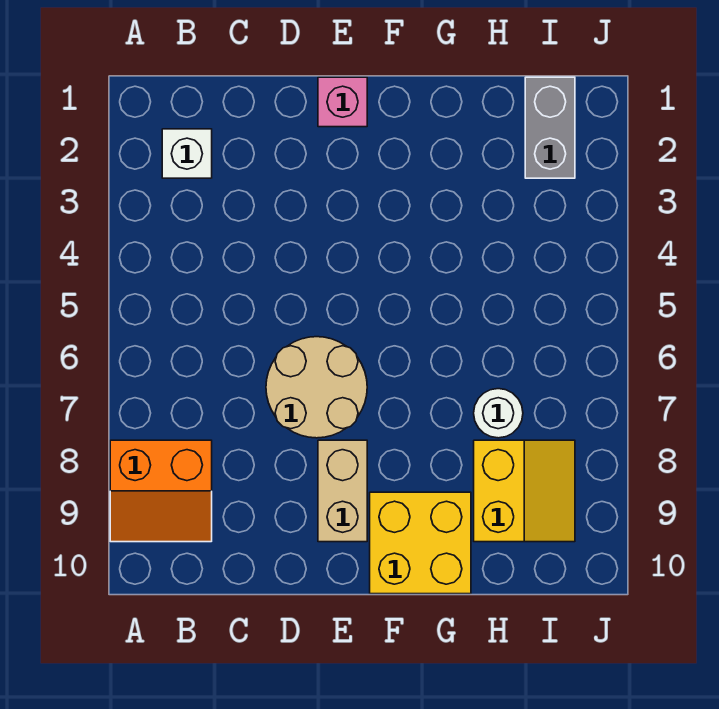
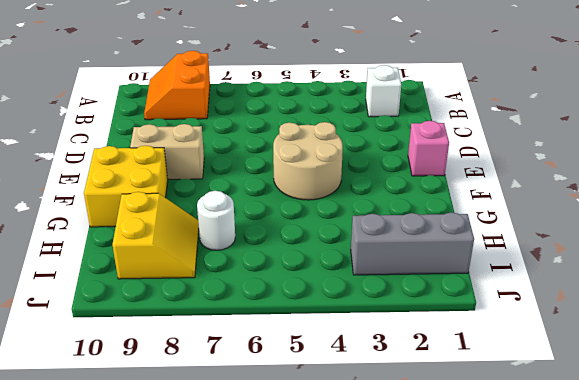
tan round brick D6:E7 level 1 -> tan round brick E4:F5 level 1
yellow slope H8:I9 level 1 top H -> yellow slope H8:I9 level 1 top 9
grey brick I1:I2 level 1 -> grey brick I1:I3 level 1

